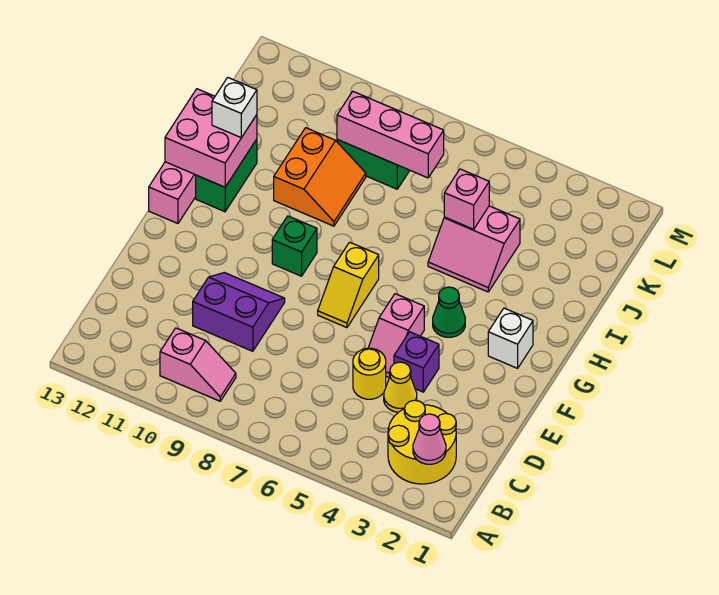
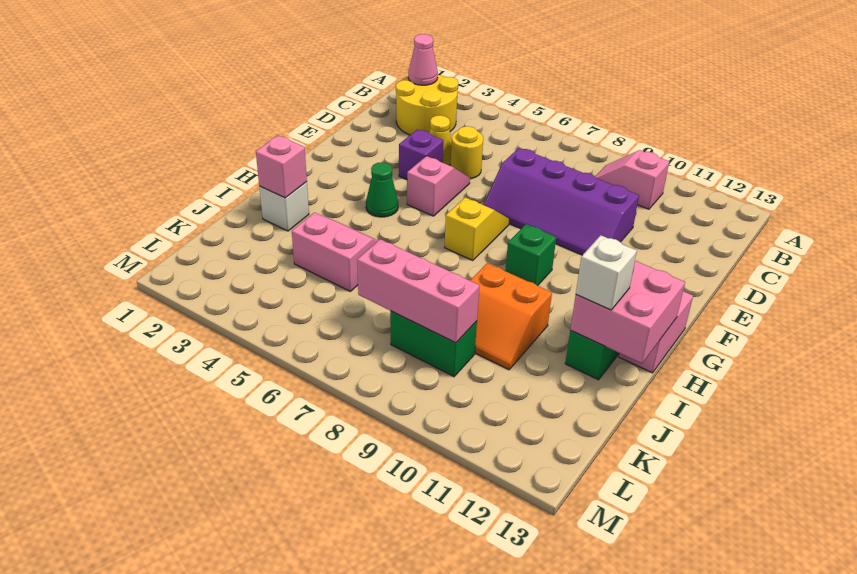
purple slope D9:E10 level 1 top D -> purple slope D7:E10 level 1 top D
white brick G2 level 1 -> white brick I2 level 1
orange slope I9:J10 level 1 top 10 -> orange slope I9:J10 level 1 top I
pink brick J5 level 2 -> pink brick I2 level 2

